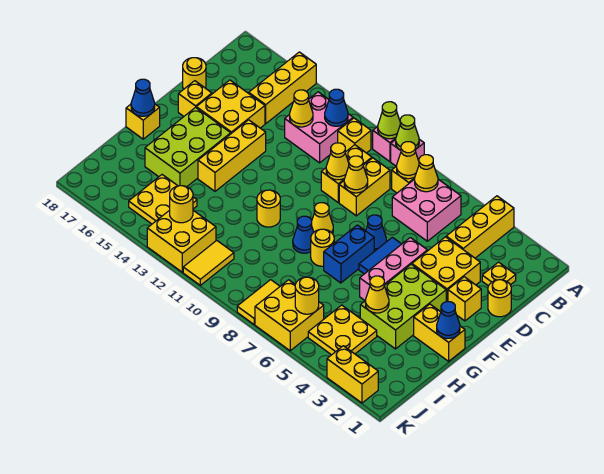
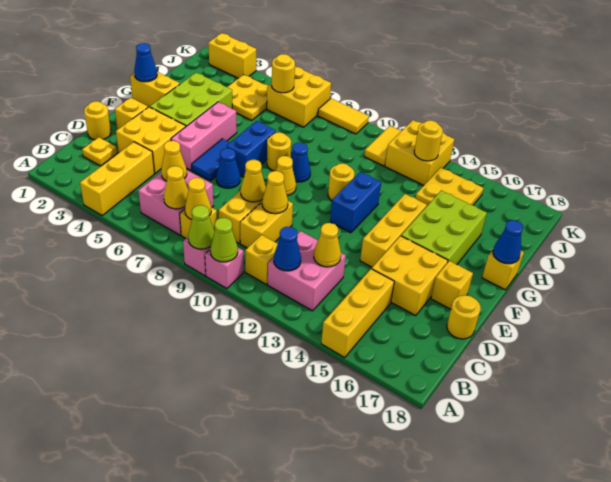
none -> blue brick F12:G12 level 1
yellow cone H4 level 2 -> yellow cone C6 level 2
yellow tile J8:K8 level 1 -> yellow tile K8:K9 level 1

